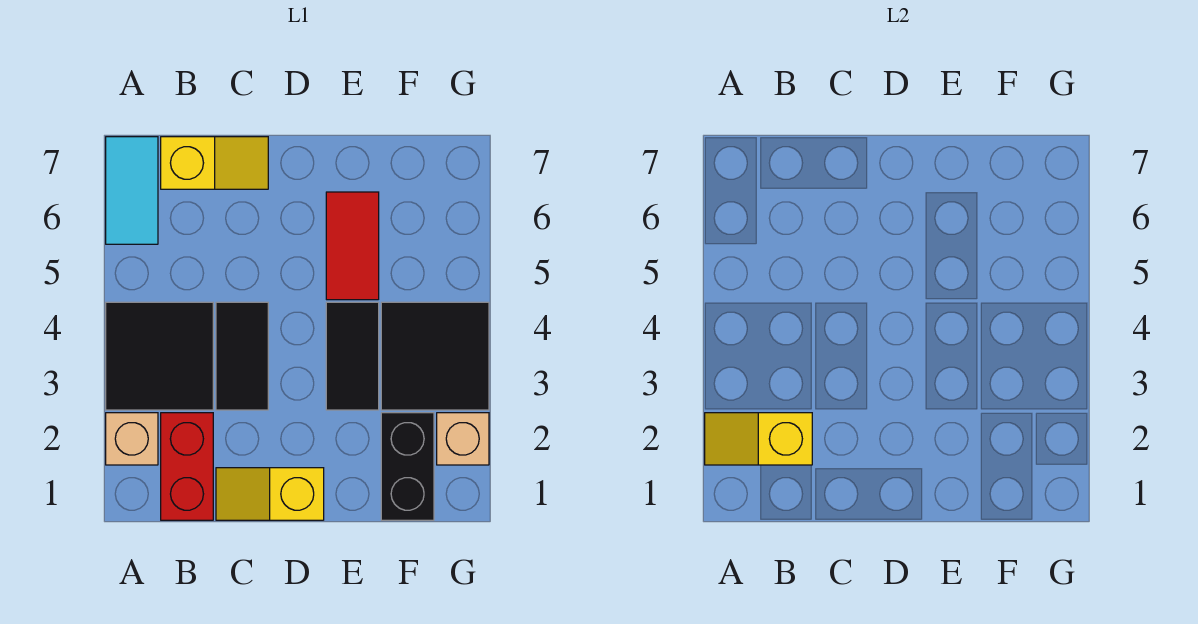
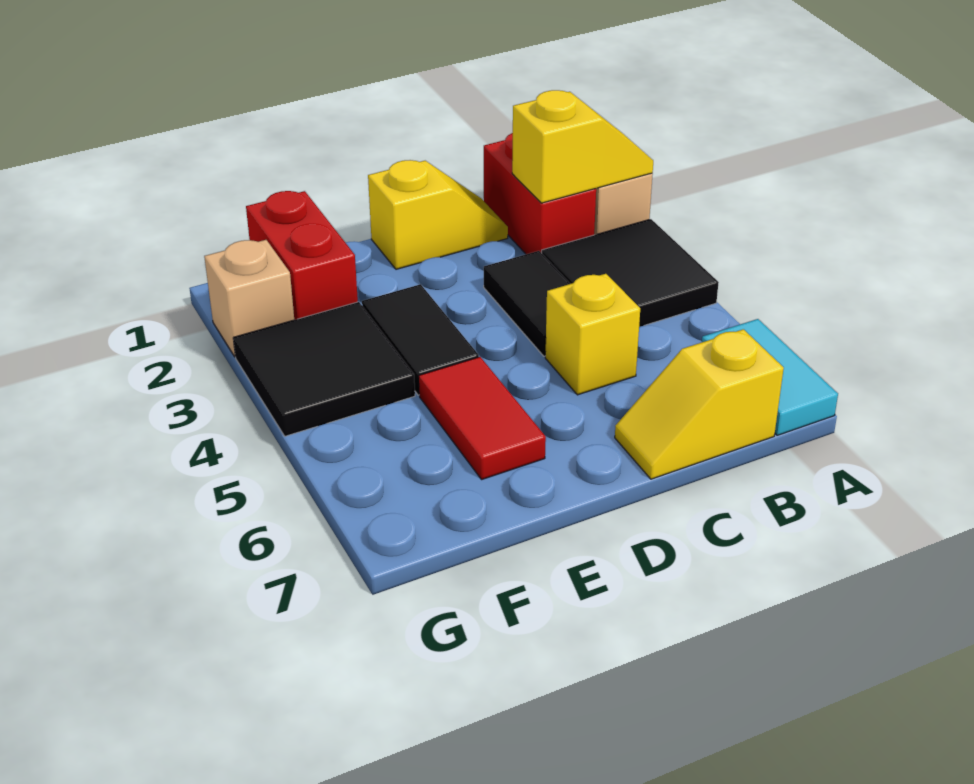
none -> yellow brick C5 level 1
black brick F1:F2 level 1 -> red brick F1:F2 level 1

